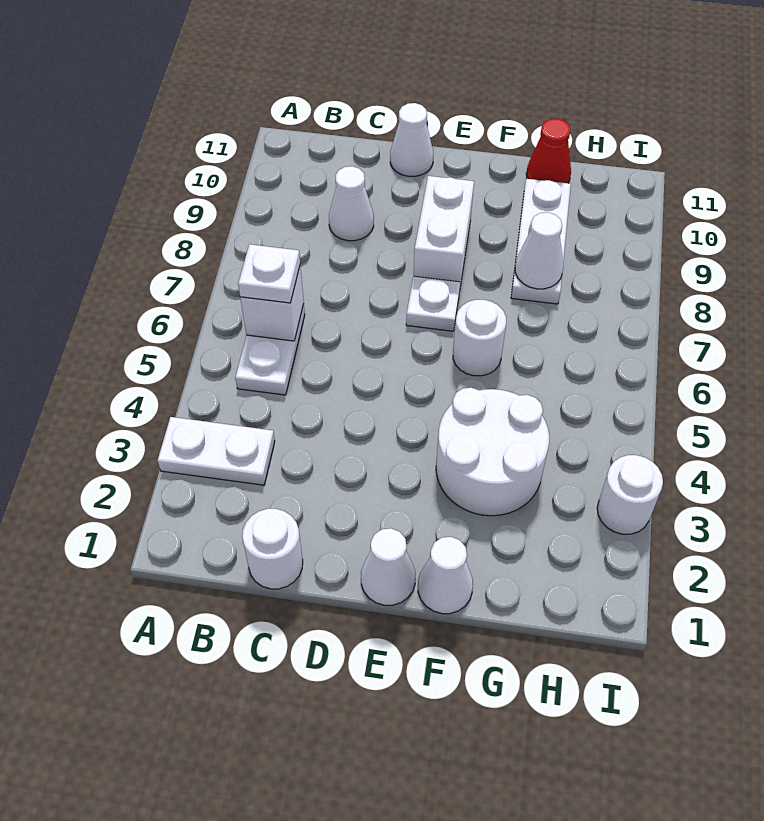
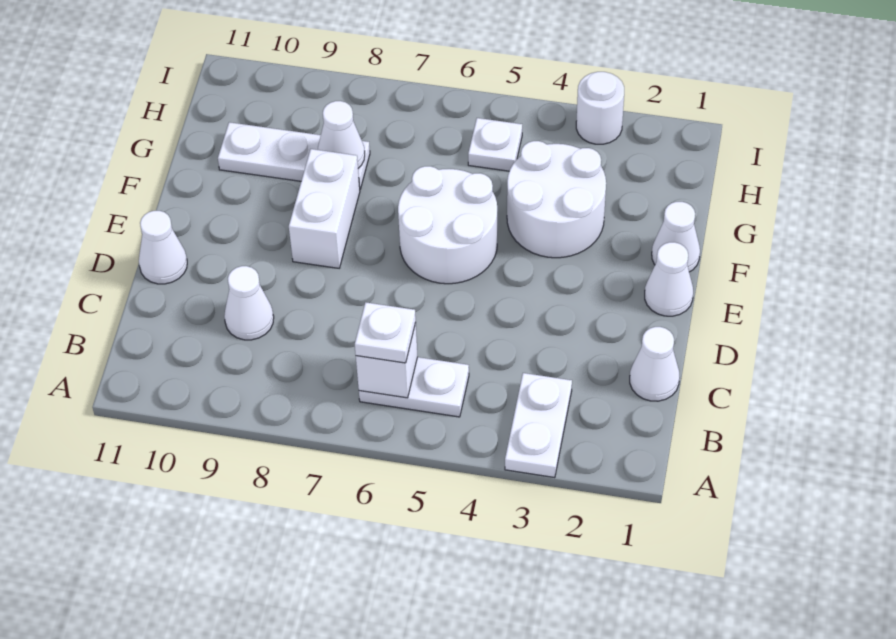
white round brick C1 level 1 -> white cone C1 level 1
white plate E7 level 1 -> white plate H5 level 1
white brick E8:E9 level 1 -> white brick E8:F8 level 1
white round brick F6 level 1 -> white round brick E5:F6 level 1
red cone G11 level 1 -> none

